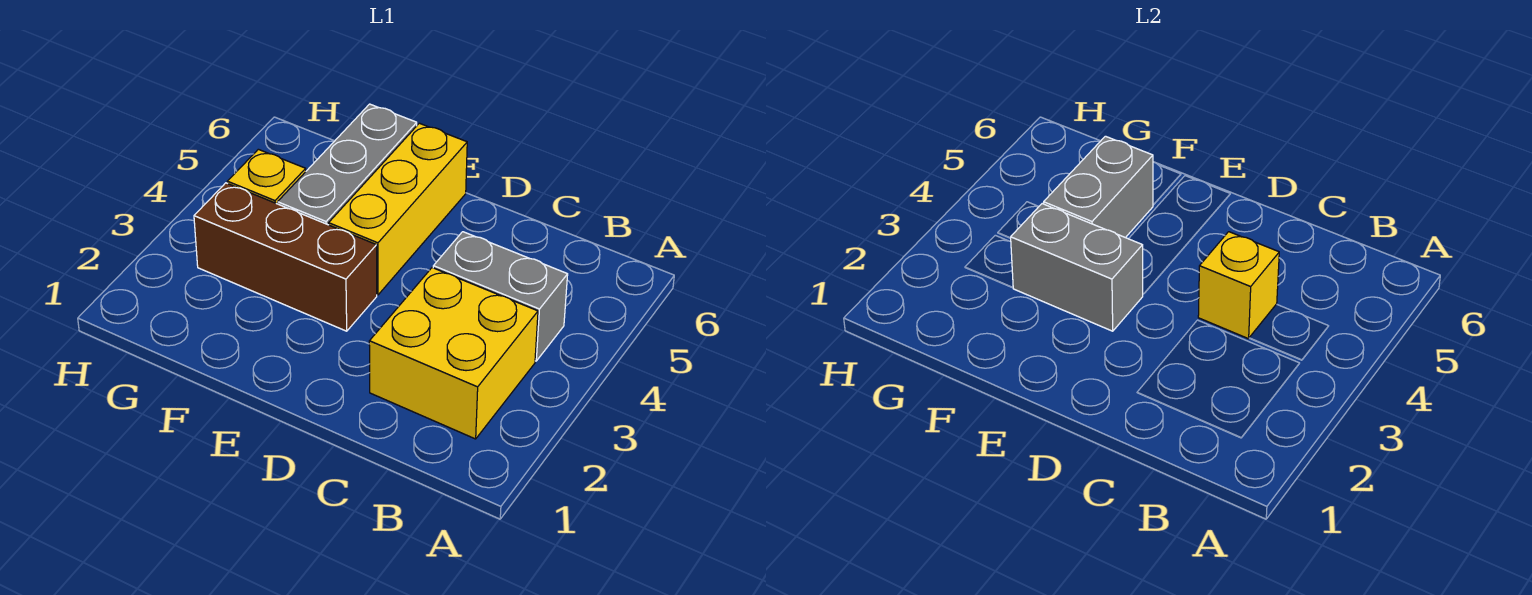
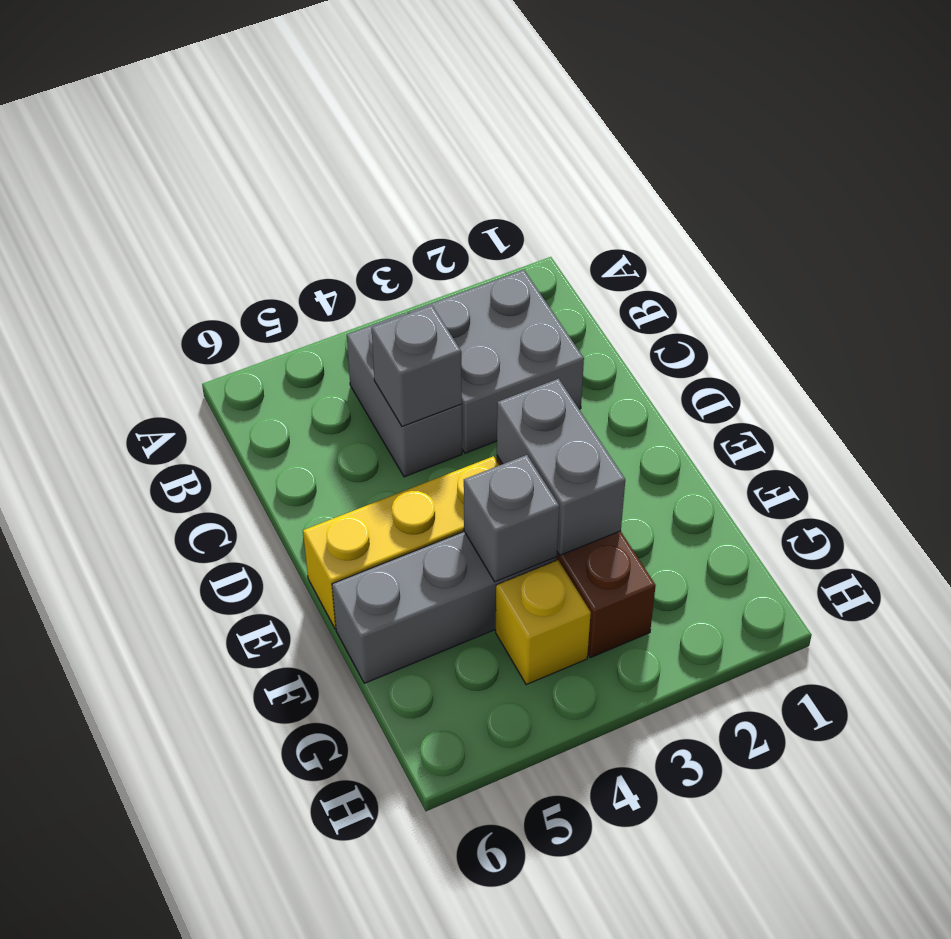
yellow brick B2:C3 level 1 -> grey brick B2:C3 level 1
yellow brick C4 level 2 -> grey brick C4 level 2
grey brick F4:F5 level 2 -> grey brick F4 level 2

